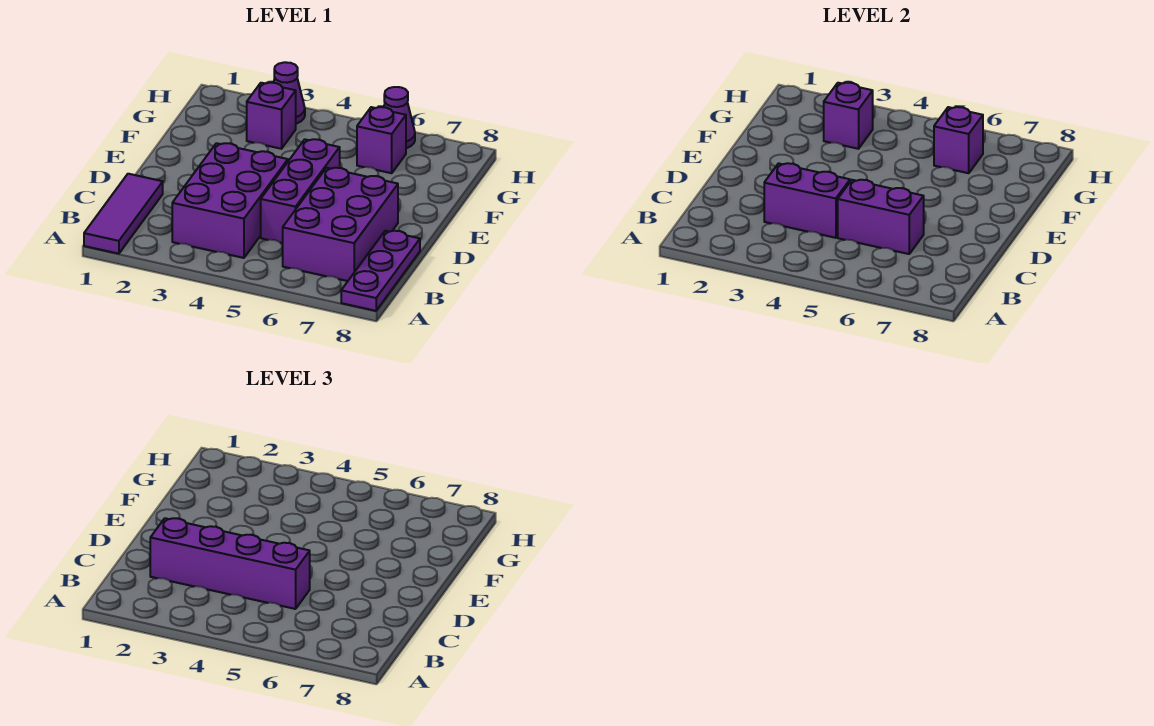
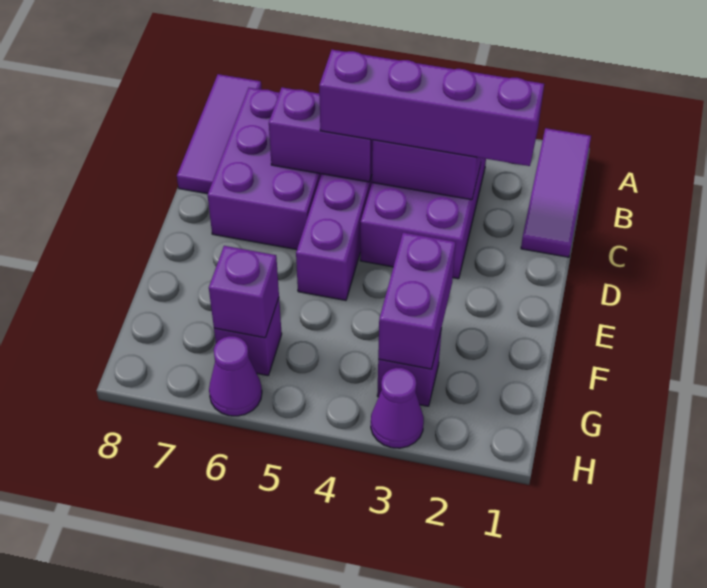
purple plate A8:C8 level 1 -> purple tile A8:C8 level 1
purple brick G3 level 2 -> purple brick F3:G3 level 2

